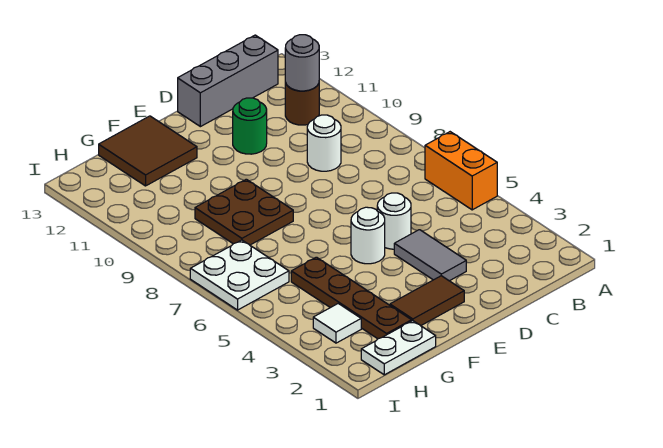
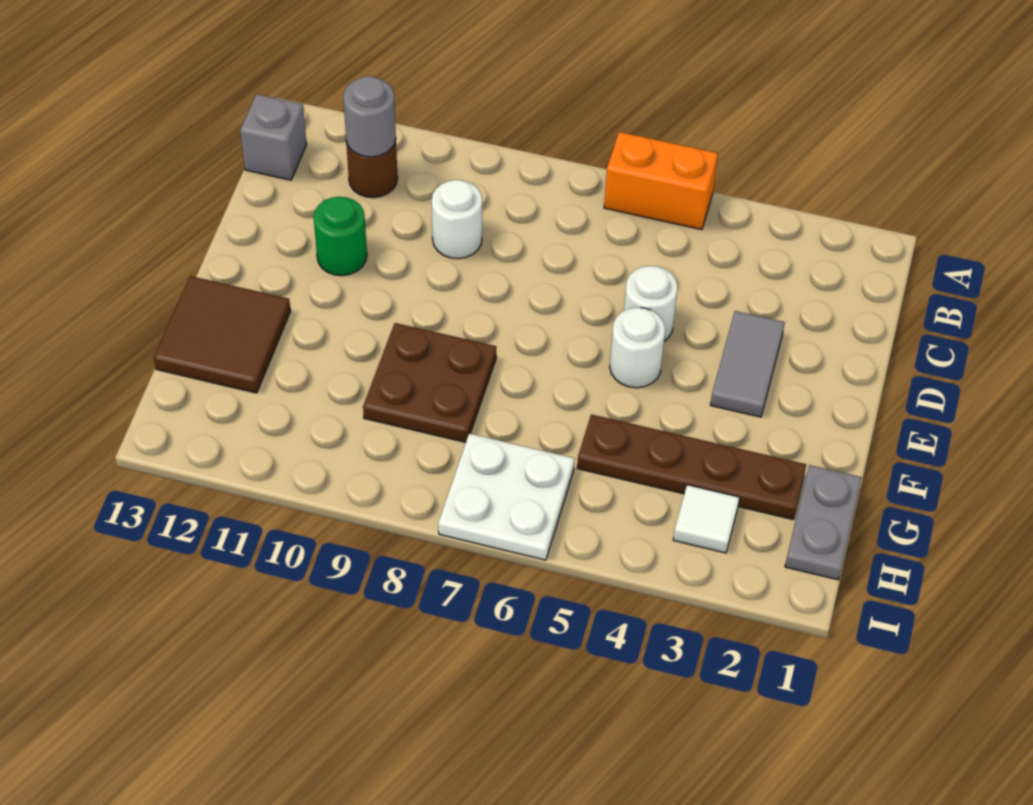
grey brick B13:D13 level 1 -> grey brick B13 level 1
grey tile D3:D4 level 1 -> grey tile D3:E3 level 1
brown tile E2:F2 level 1 -> none
white plate G1:H1 level 1 -> grey plate G1:H1 level 1

